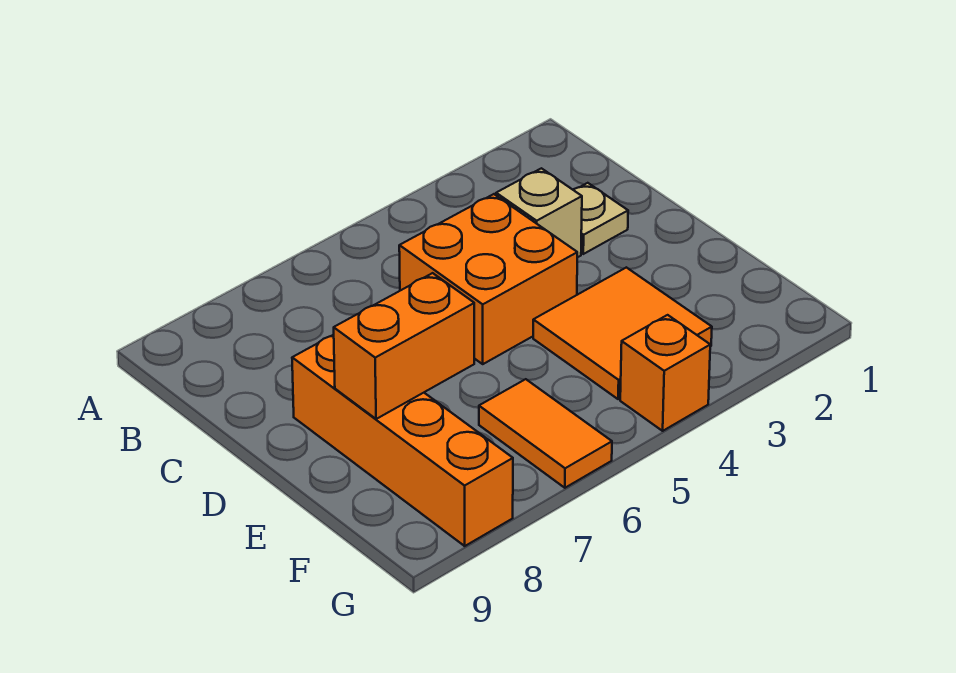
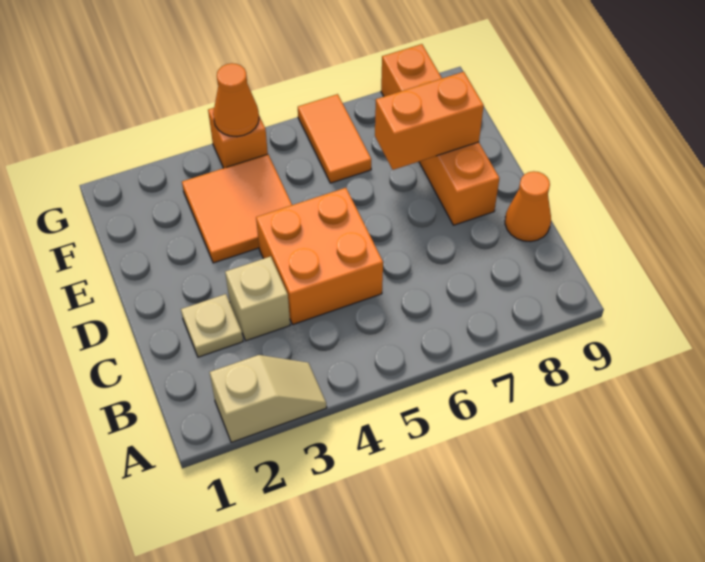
none -> tan slope A2:A3 level 1 top 2
none -> orange cone C9 level 1
none -> orange cone G4 level 2

